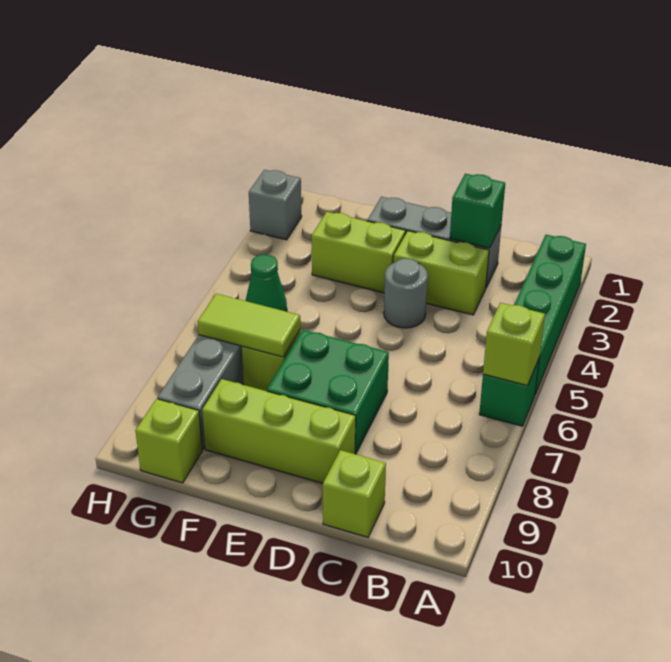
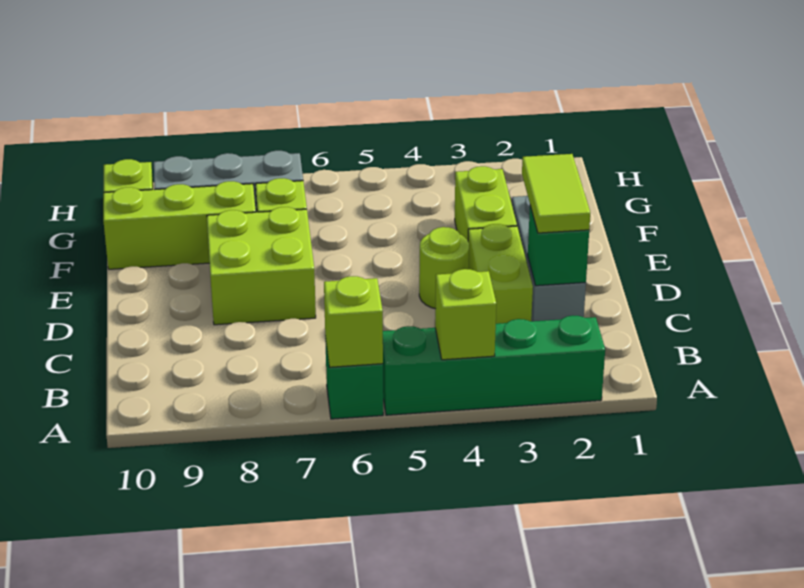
lime brick C10 level 1 -> lime brick A4 level 2
grey round brick D4 level 1 -> lime round brick D4 level 1
green brick D7:E8 level 1 -> lime brick D7:E8 level 1
lime brick D9:F9 level 1 -> lime brick F8:F10 level 1
lime tile F7:G7 level 2 -> lime tile C2:D2 level 3
green cone G5 level 1 -> none
grey brick H2 level 1 -> none

